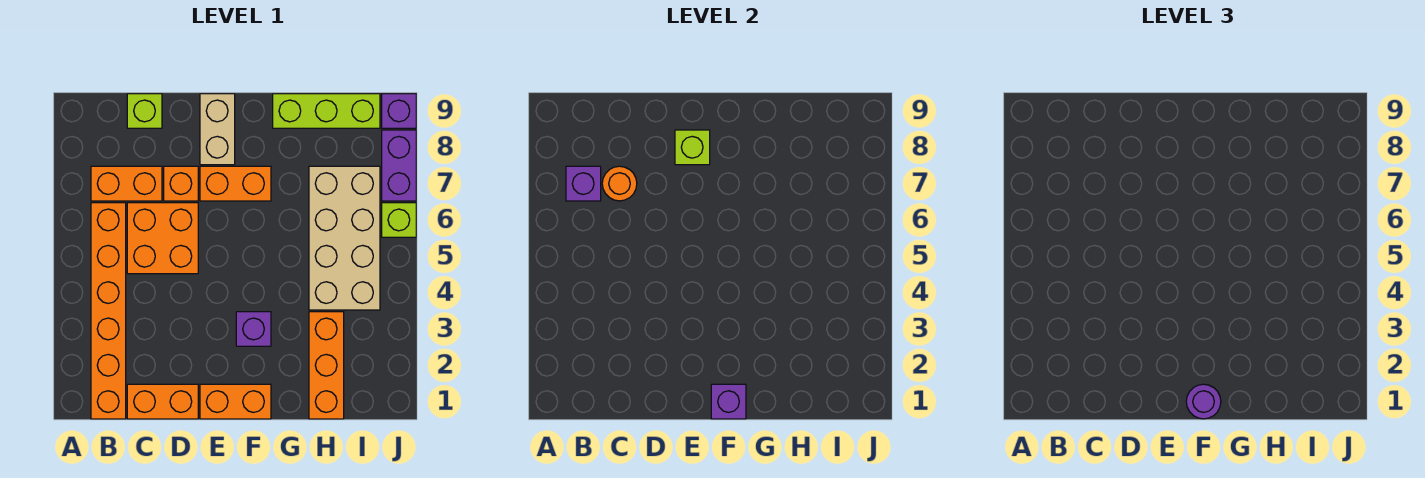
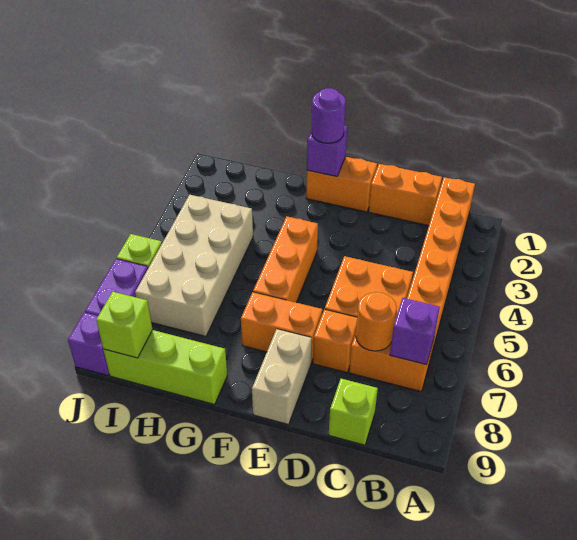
lime brick E8 level 2 -> lime brick I9 level 2
purple brick F3 level 1 -> none
orange brick H1:H3 level 1 -> orange brick F4:F6 level 1

